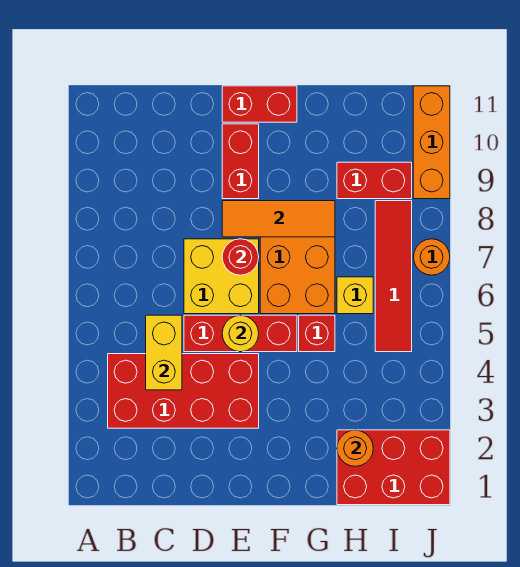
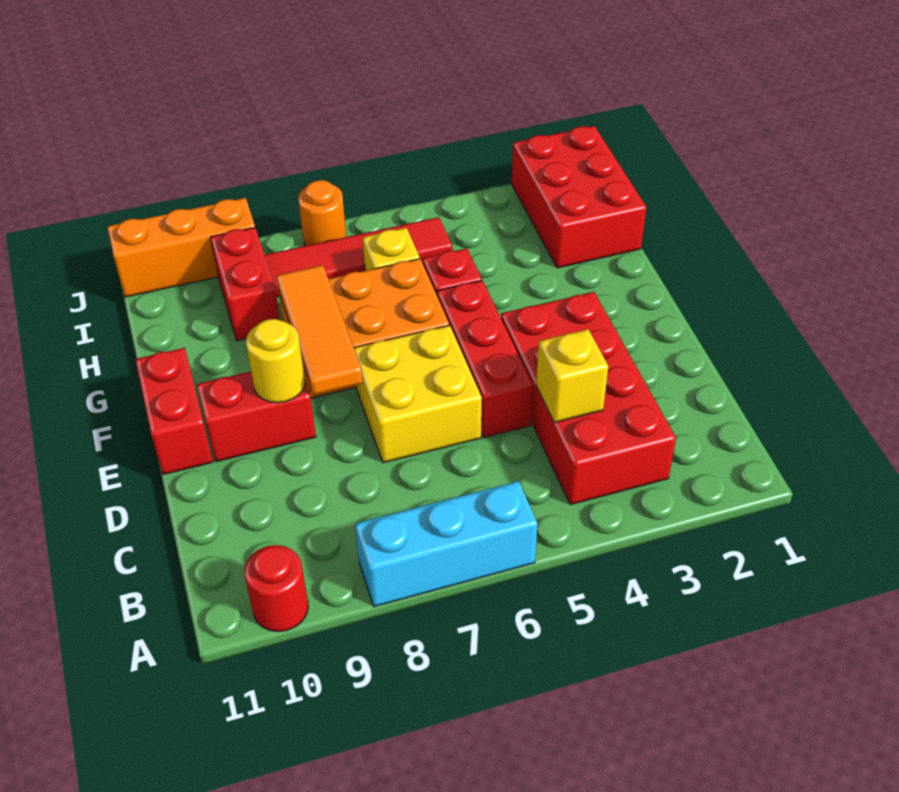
none -> cyan brick A6:A8 level 1
yellow brick C4:C5 level 2 -> yellow brick C4 level 2
yellow round brick E5 level 2 -> yellow round brick E9 level 2
red round brick E7 level 2 -> red round brick A10 level 1
orange round brick H2 level 2 -> none

